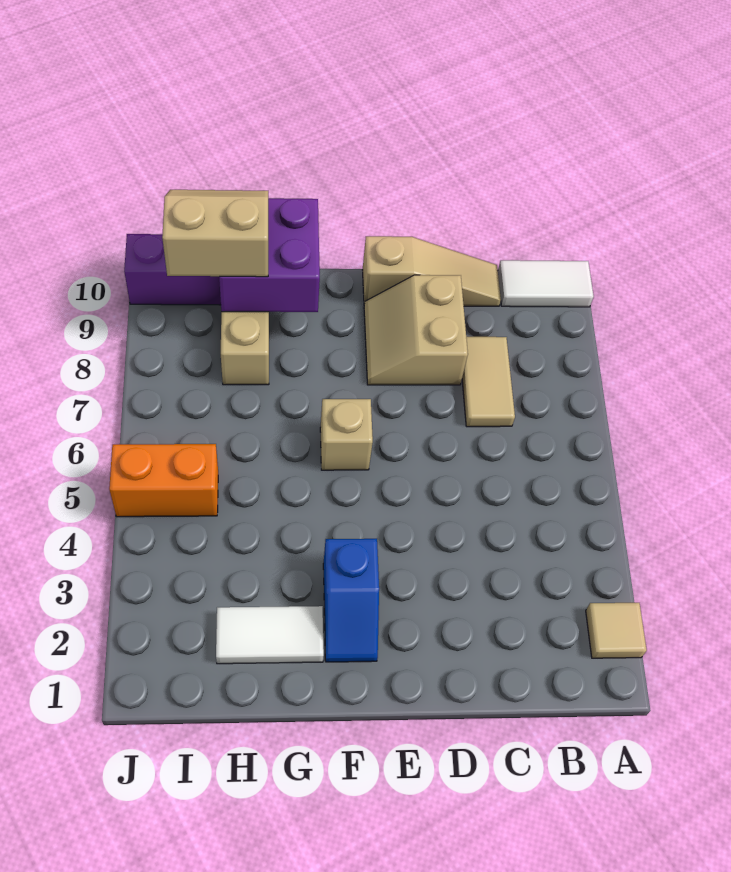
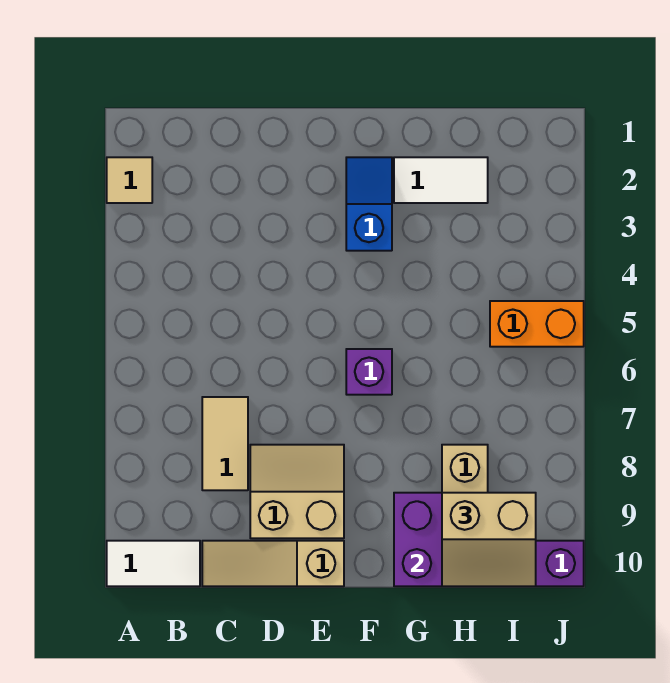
tan slope D8:E9 level 1 top D -> tan slope D8:E9 level 1 top 9
tan brick F6 level 1 -> purple brick F6 level 1

